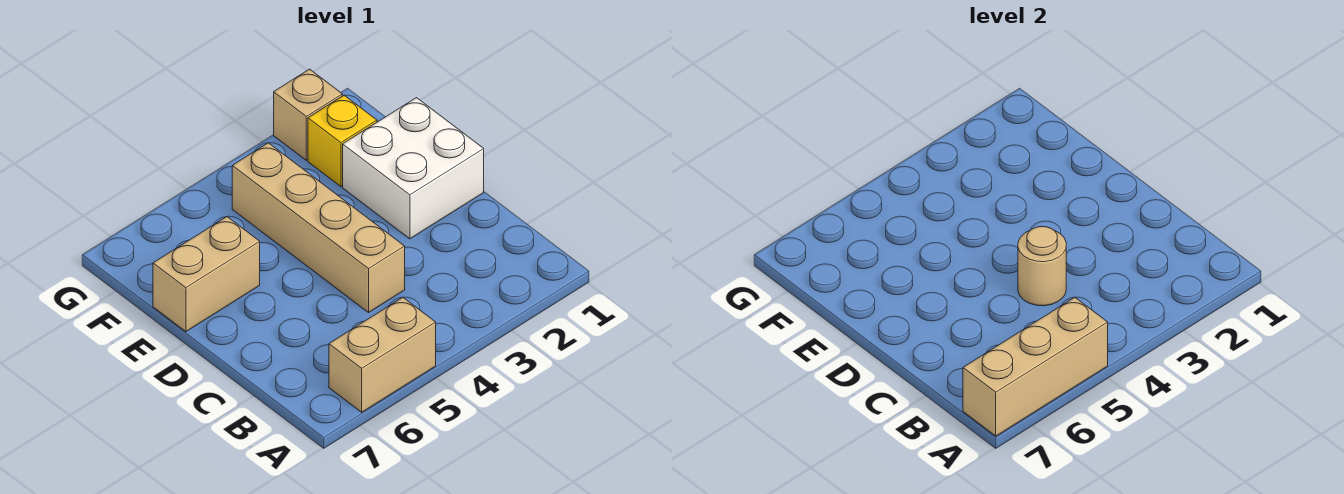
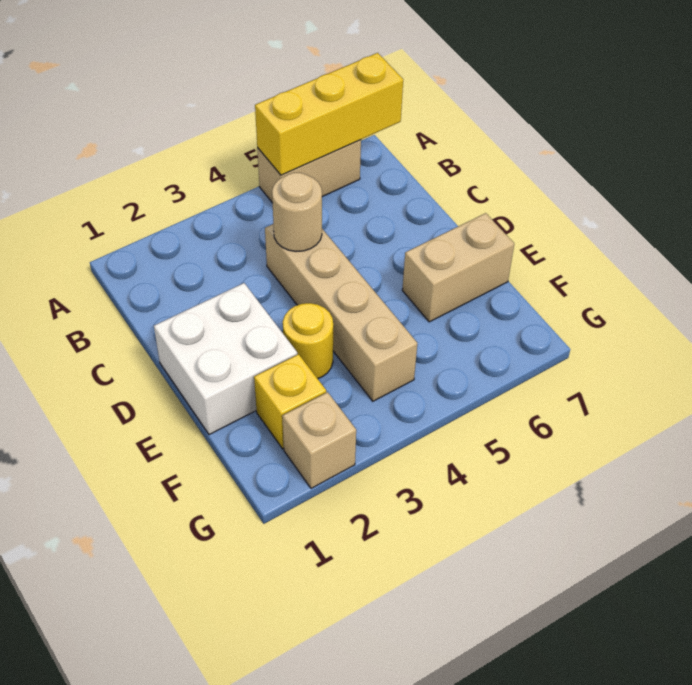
tan brick A5:A7 level 2 -> yellow brick A5:A7 level 2
none -> yellow round brick E3 level 1

